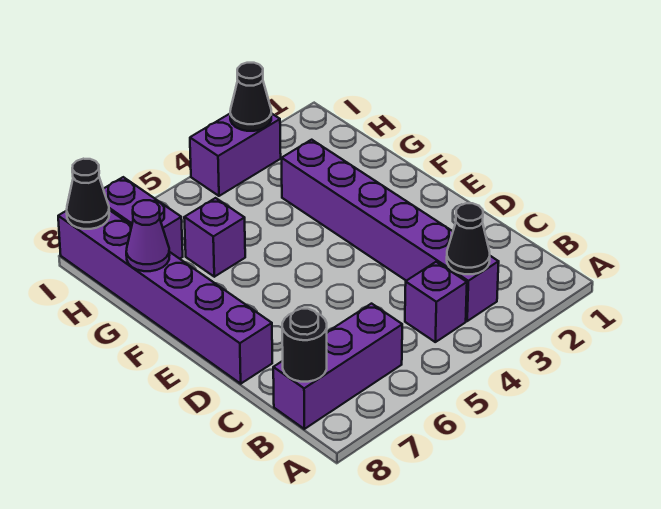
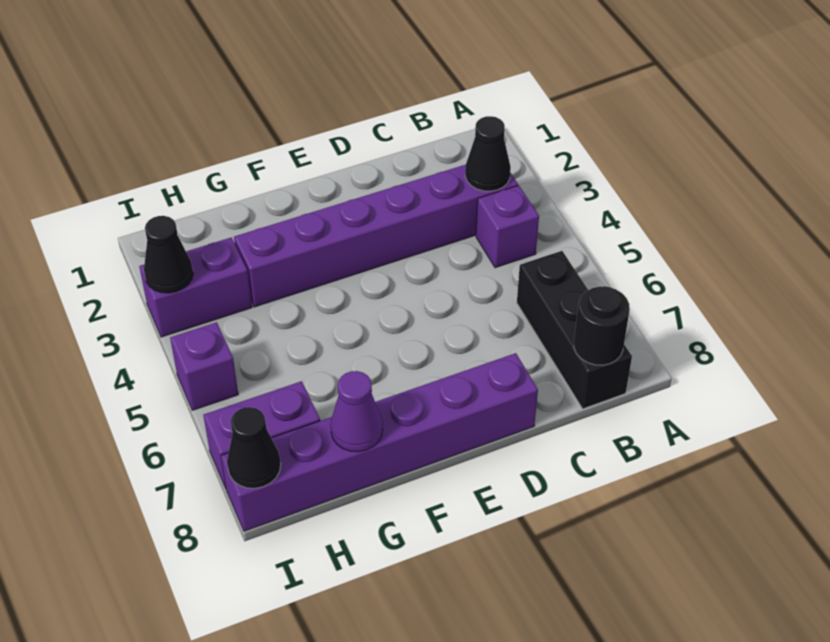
purple brick B6:B8 level 1 -> black brick B6:B8 level 1
purple brick G6 level 1 -> purple brick I5 level 1
purple brick I3:I4 level 1 -> purple brick H3:I3 level 1

